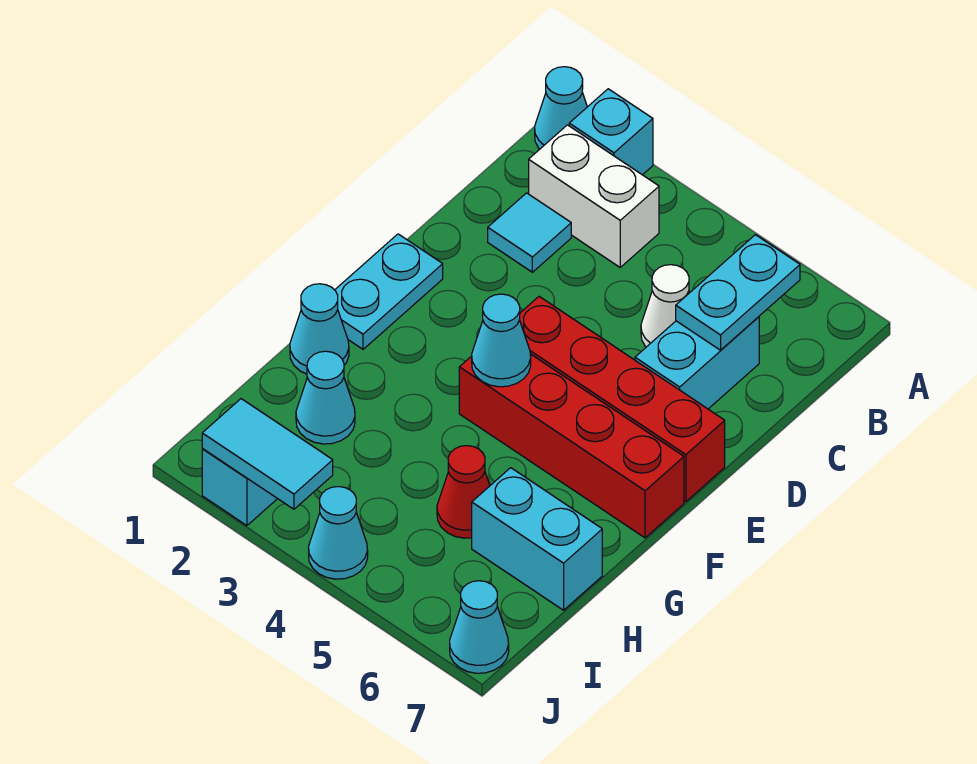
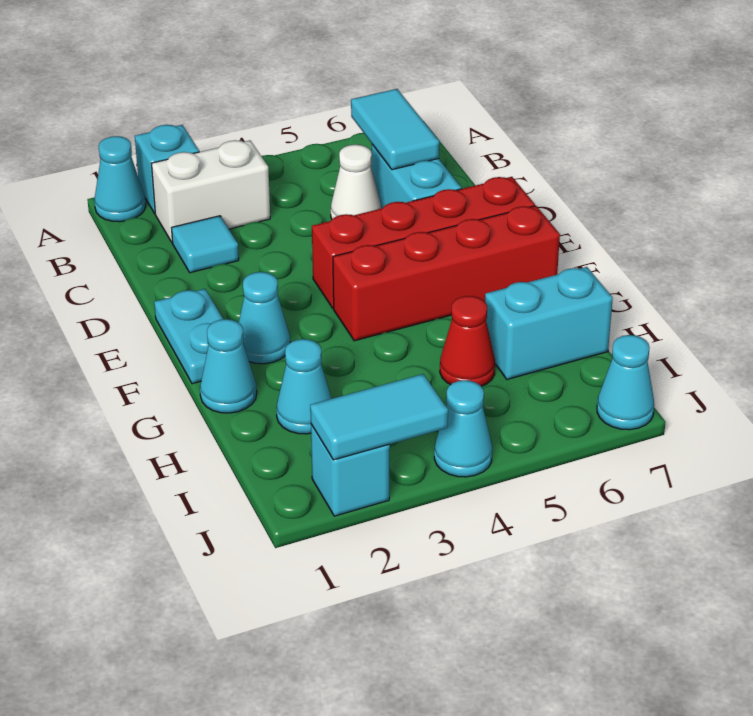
cyan plate B6:C6 level 2 -> cyan tile B6:C6 level 2
cyan cone F4 level 2 -> cyan cone F2 level 1

